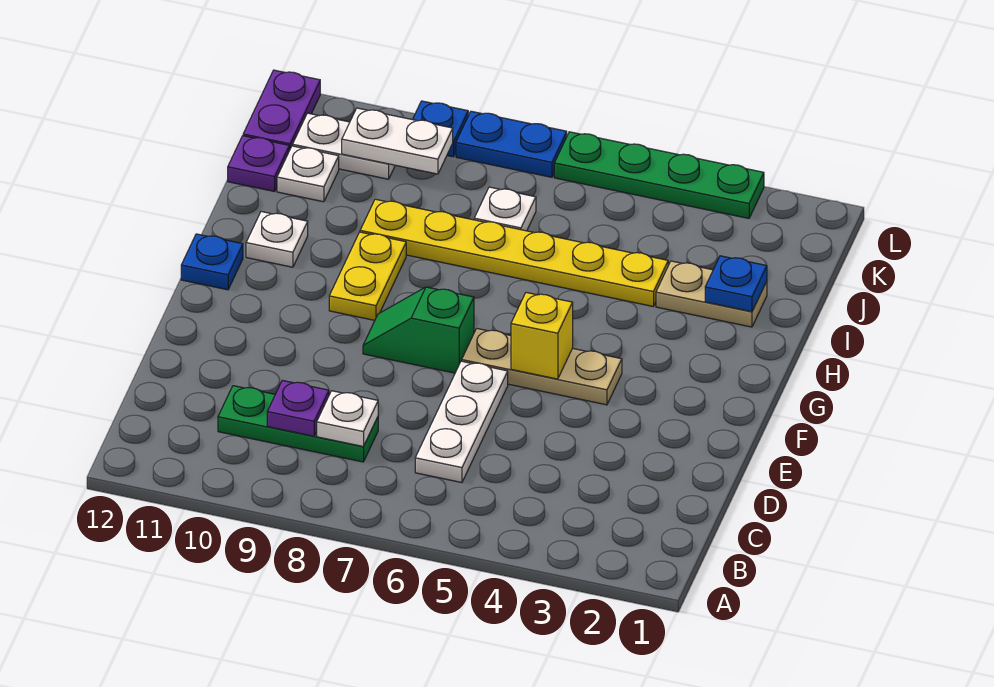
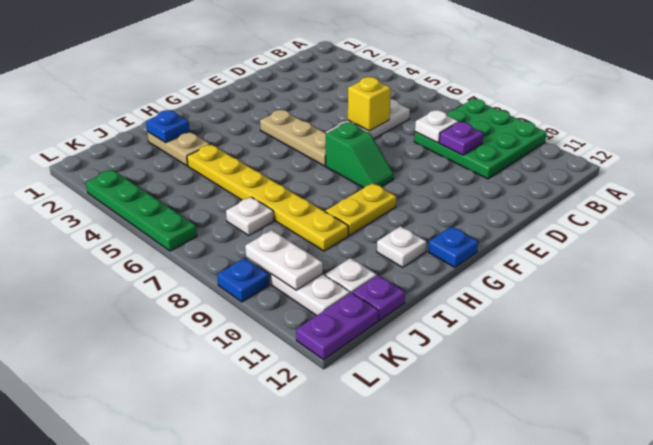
green plate C8:C10 level 1 -> green plate A8:C10 level 1
yellow brick F5 level 2 -> yellow brick D6 level 2
blue plate L7:L8 level 1 -> none

